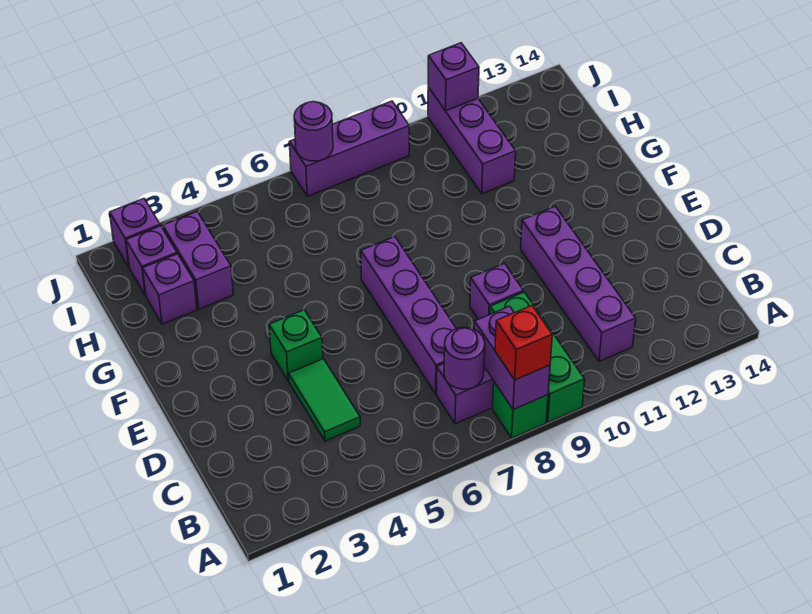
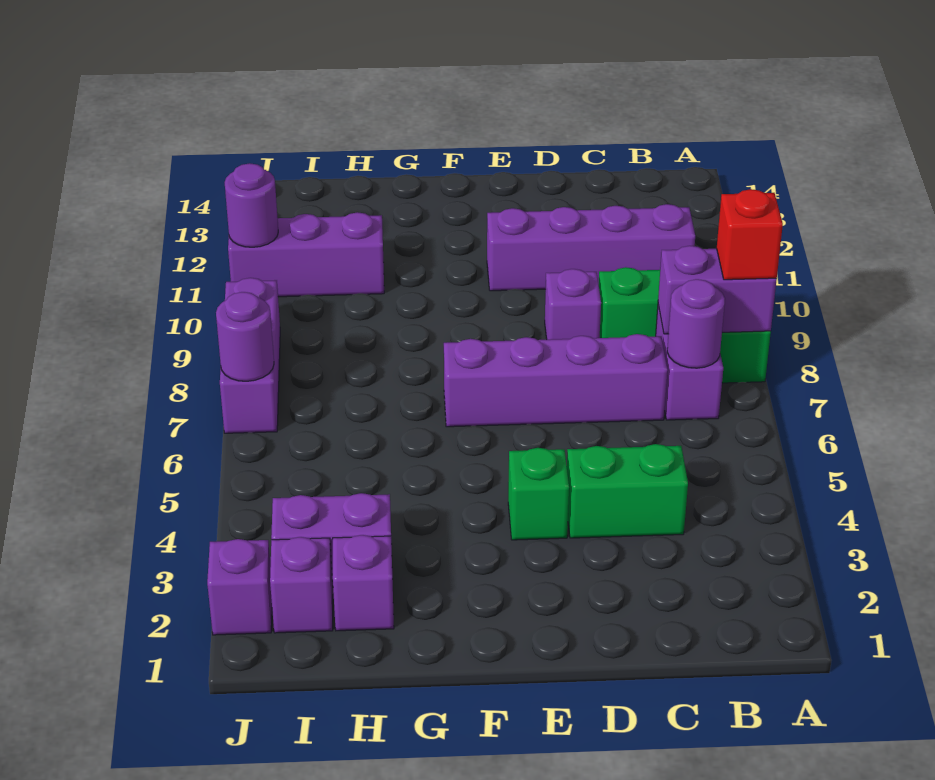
green tile C4:D4 level 1 -> green brick C4:D4 level 1
purple brick J11 level 2 -> purple round brick J11 level 2

